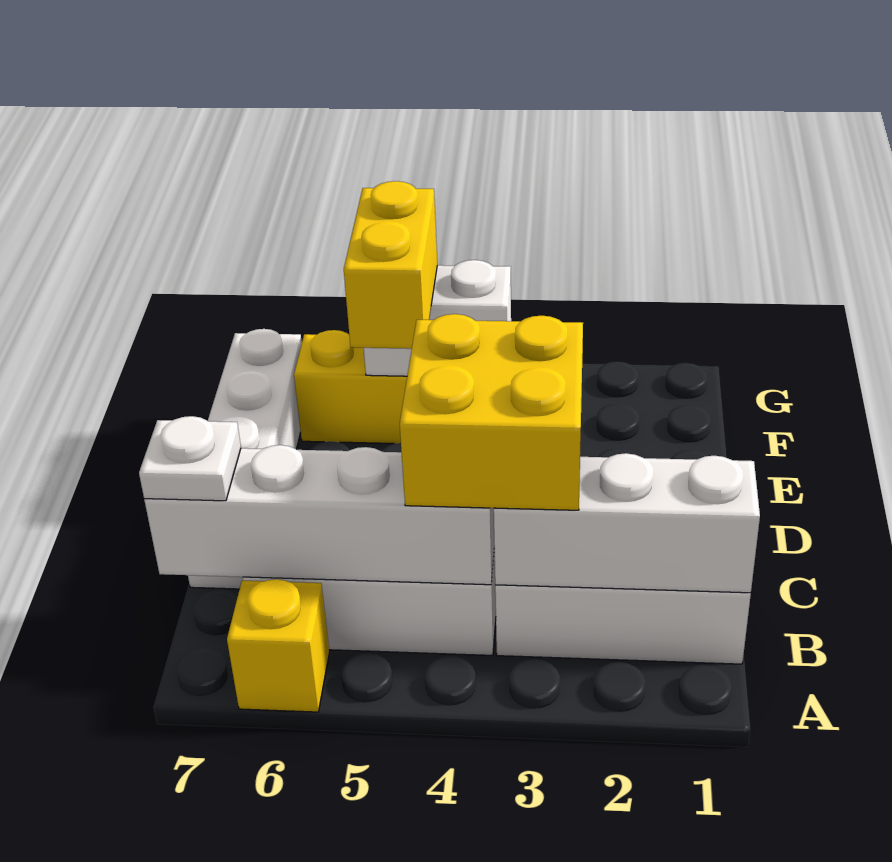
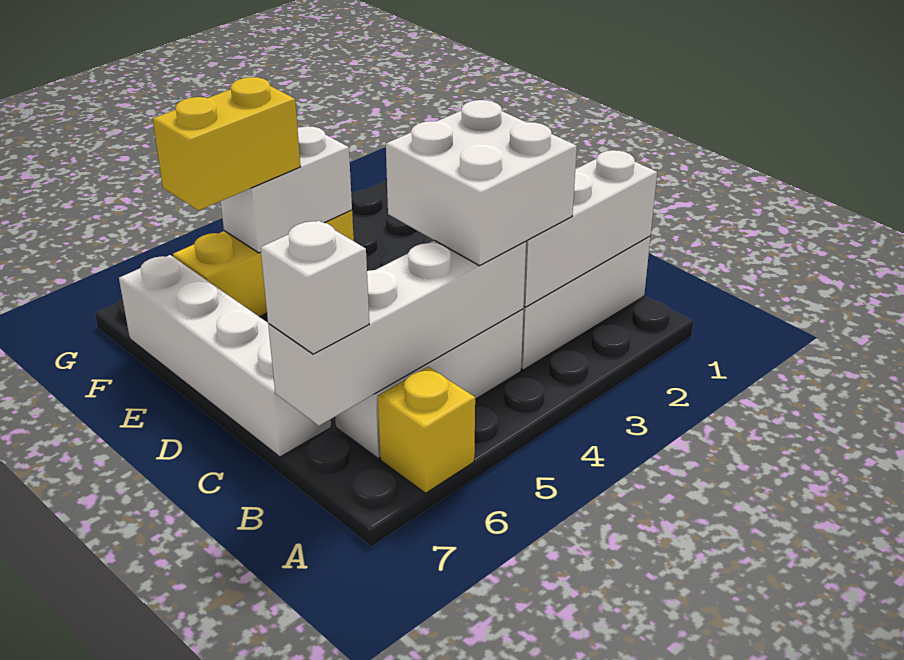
yellow brick B3:C4 level 3 -> white brick B3:C4 level 3
white plate B7 level 3 -> white brick B7 level 3
yellow brick E5:F5 level 3 -> yellow brick F5:F6 level 3

